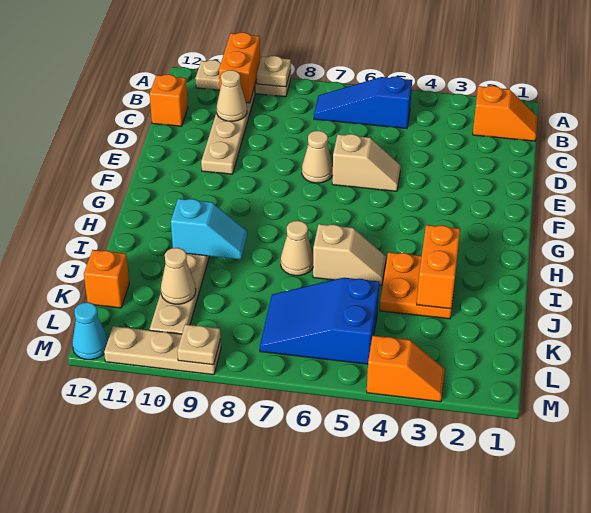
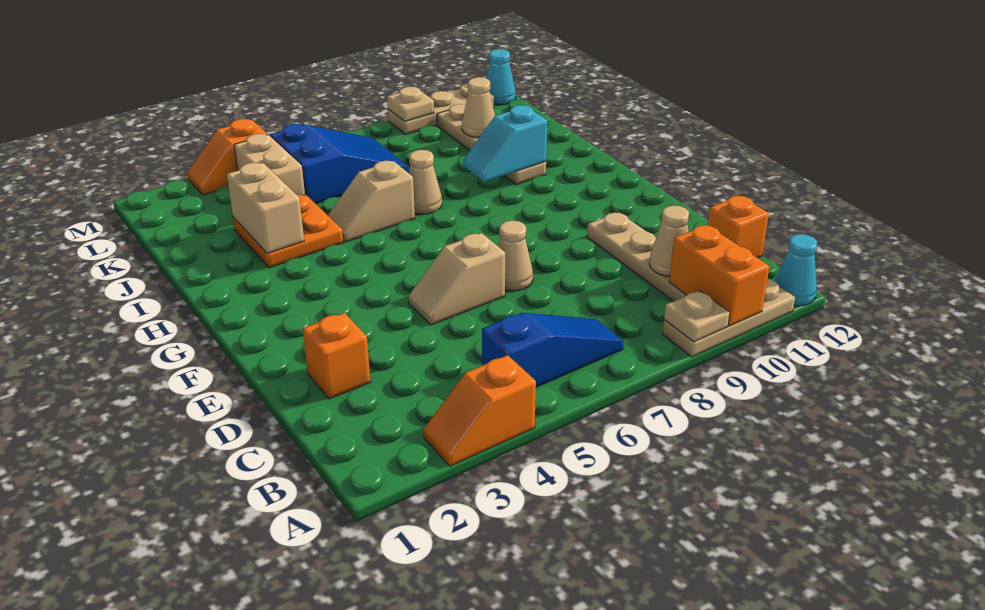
none -> cyan cone A12 level 1
orange slope B1:B2 level 1 top 2 -> orange slope A3:A4 level 1 top 4
orange brick I3:J3 level 2 -> tan brick I3:J3 level 2
none -> tan brick K4:L4 level 1
orange brick K12 level 1 -> orange brick D2 level 1

